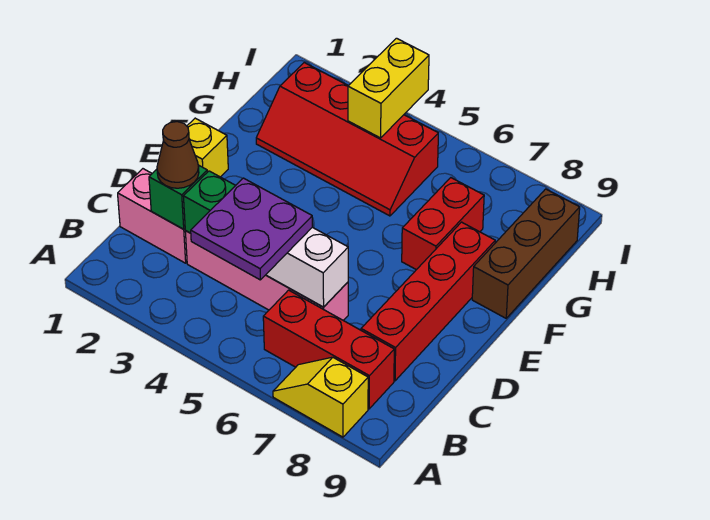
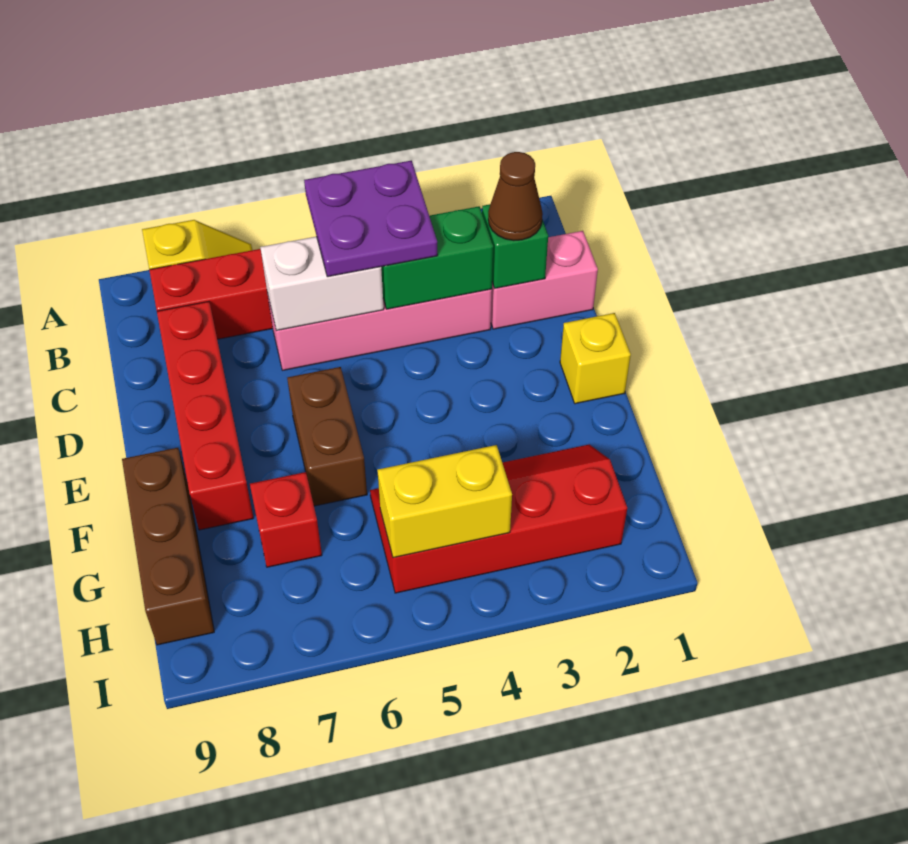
none -> brown brick E6:F6 level 1
red brick F7:G7 level 1 -> red brick G7 level 1
yellow brick H4:I4 level 2 -> yellow brick H4:H5 level 2

